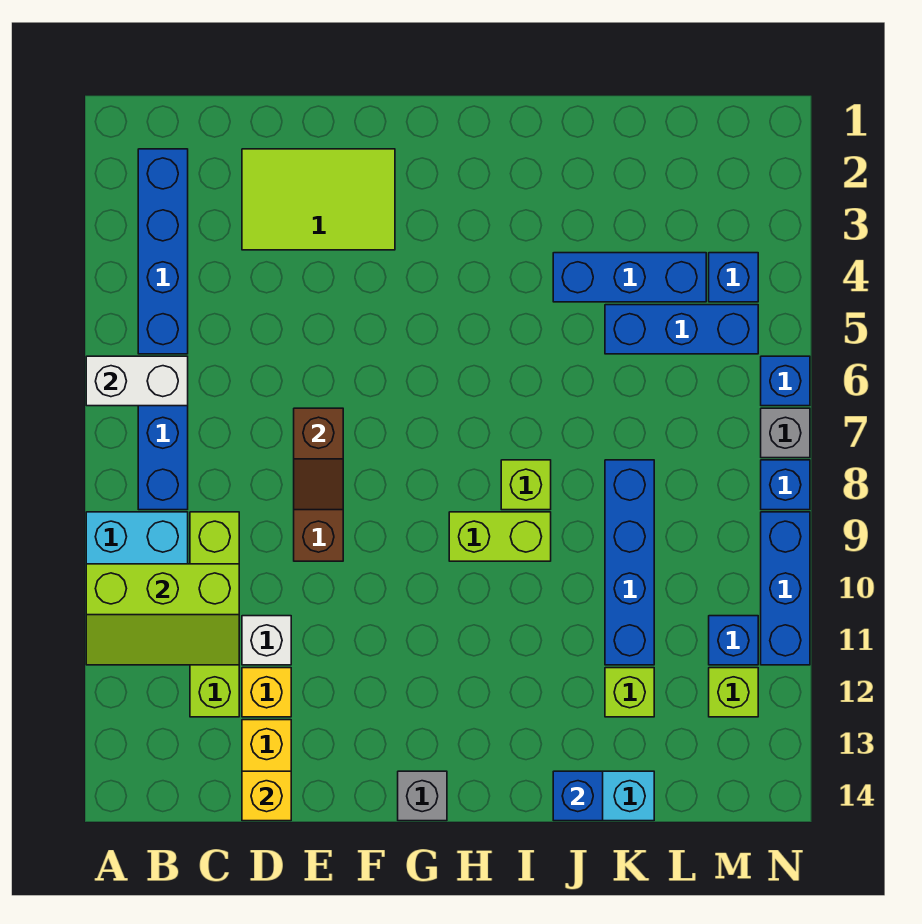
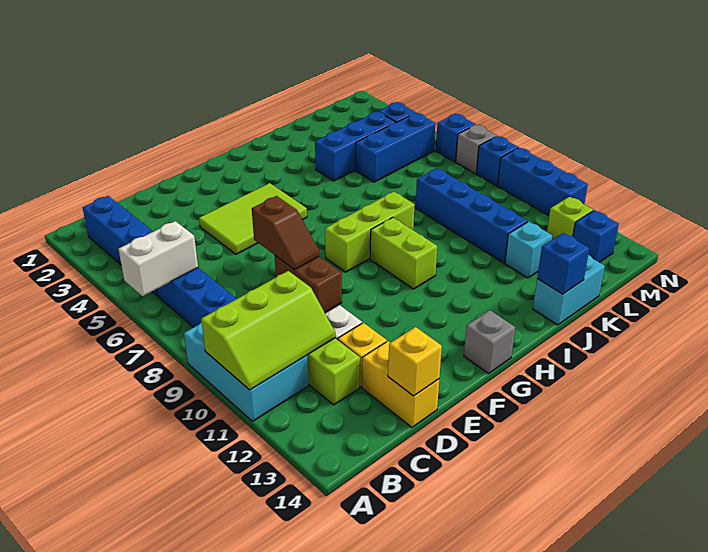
lime tile D2:F3 level 1 -> lime tile E4:G5 level 1
lime brick H9:I9 level 1 -> lime brick H9:H10 level 1
lime brick I8 level 1 -> lime brick G8:I8 level 1
lime brick K12 level 1 -> cyan brick K12 level 1
blue brick M11 level 1 -> blue brick M13 level 1

